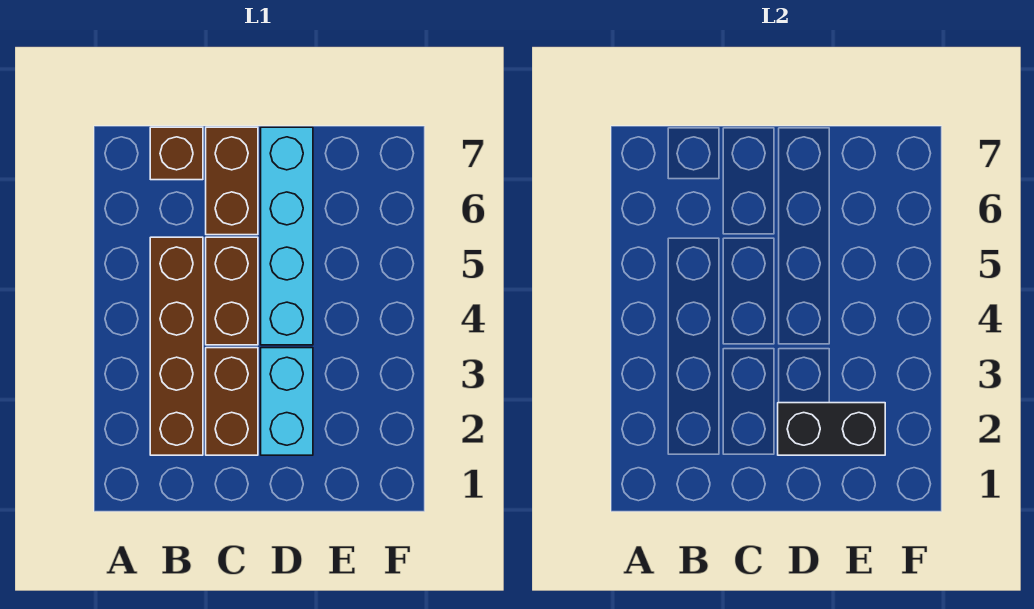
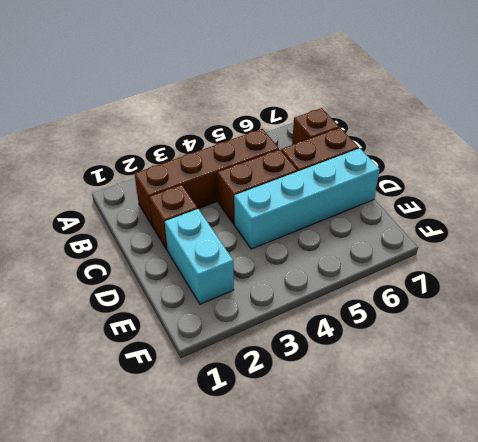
brown brick C2:C3 level 1 -> brown brick C2 level 1
cyan brick D2:D3 level 1 -> cyan brick D2:E2 level 1
black brick D2:E2 level 2 -> none

